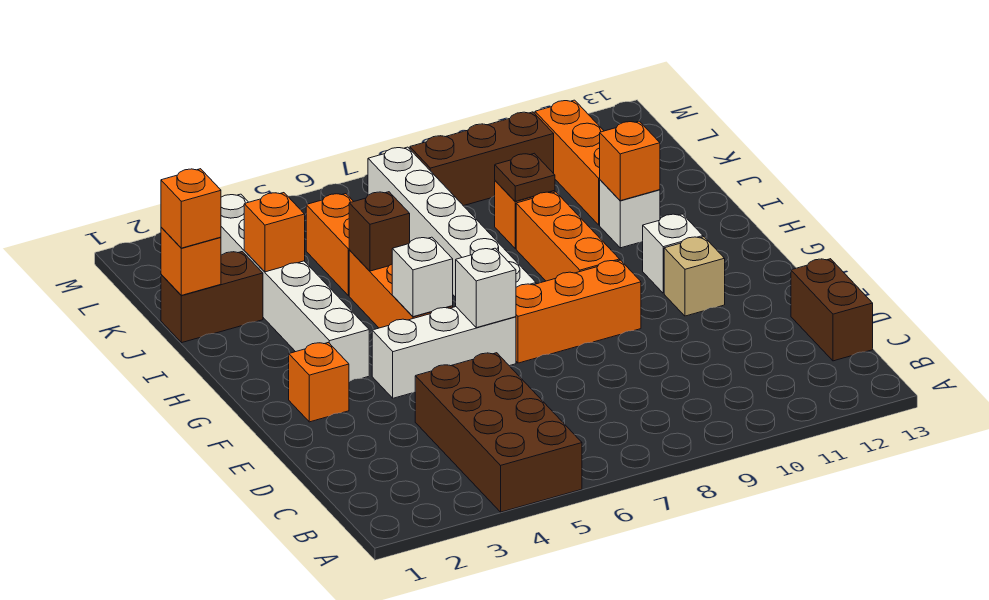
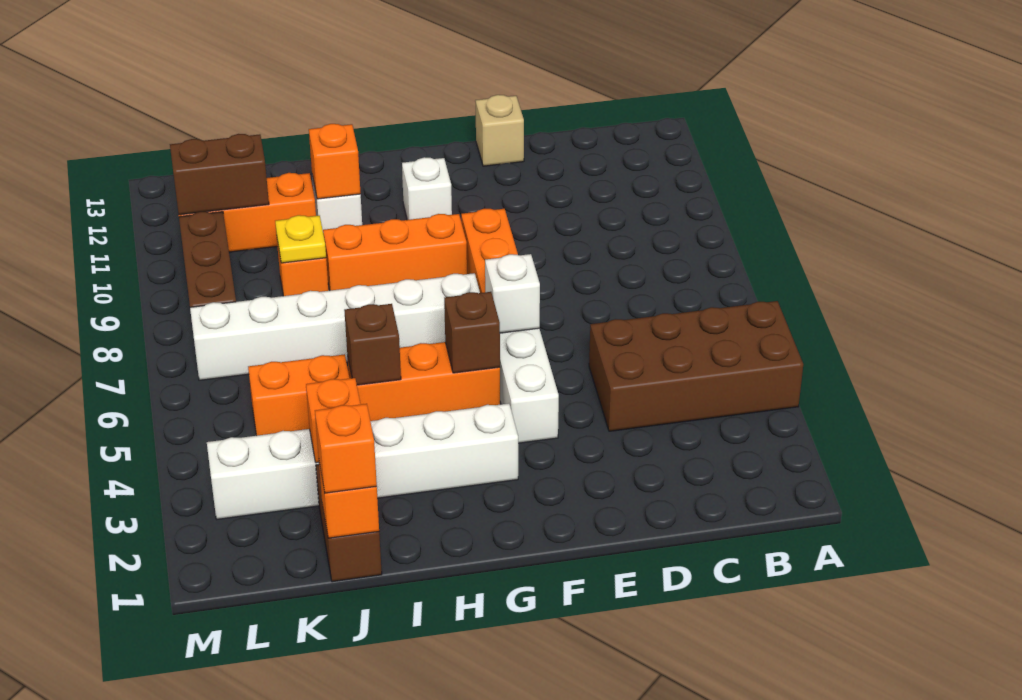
brown brick C13:D13 level 1 -> brown brick K11:L11 level 2
orange brick F2 level 1 -> none
tan brick F11 level 1 -> tan brick E13 level 1
white brick G5 level 2 -> brown brick G5 level 2
brown plate J9 level 2 -> yellow plate J9 level 2

